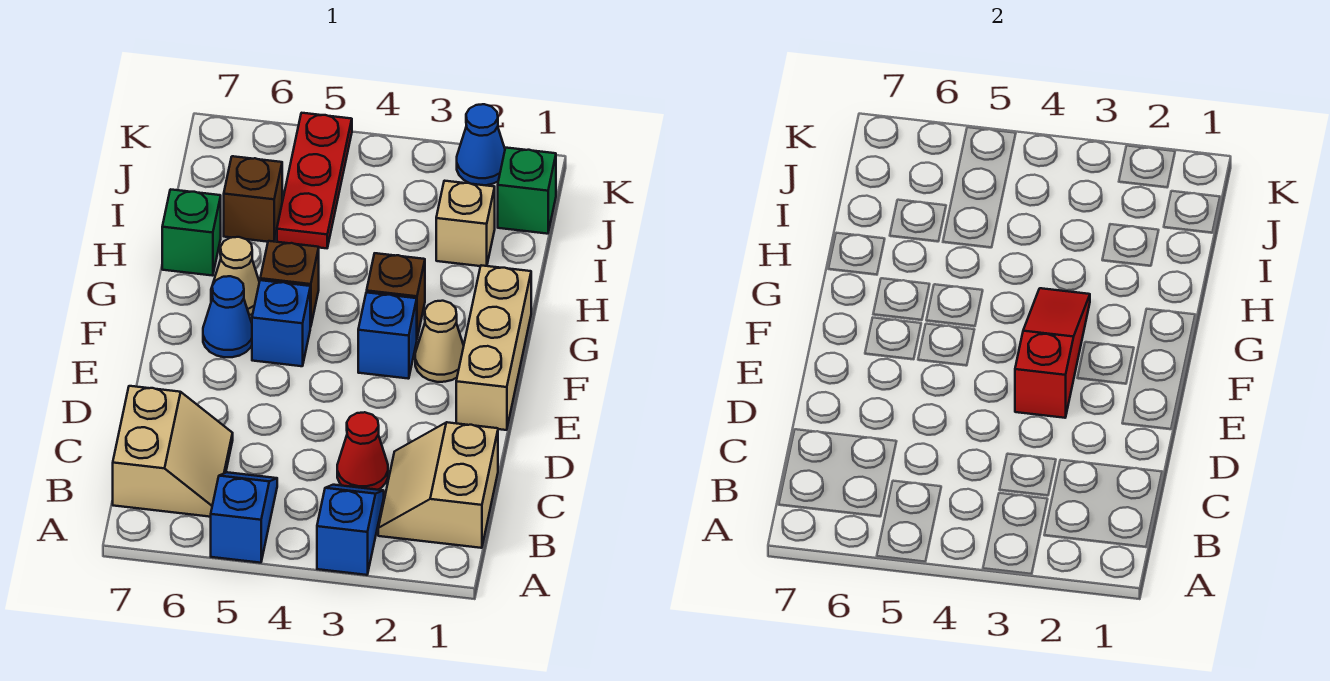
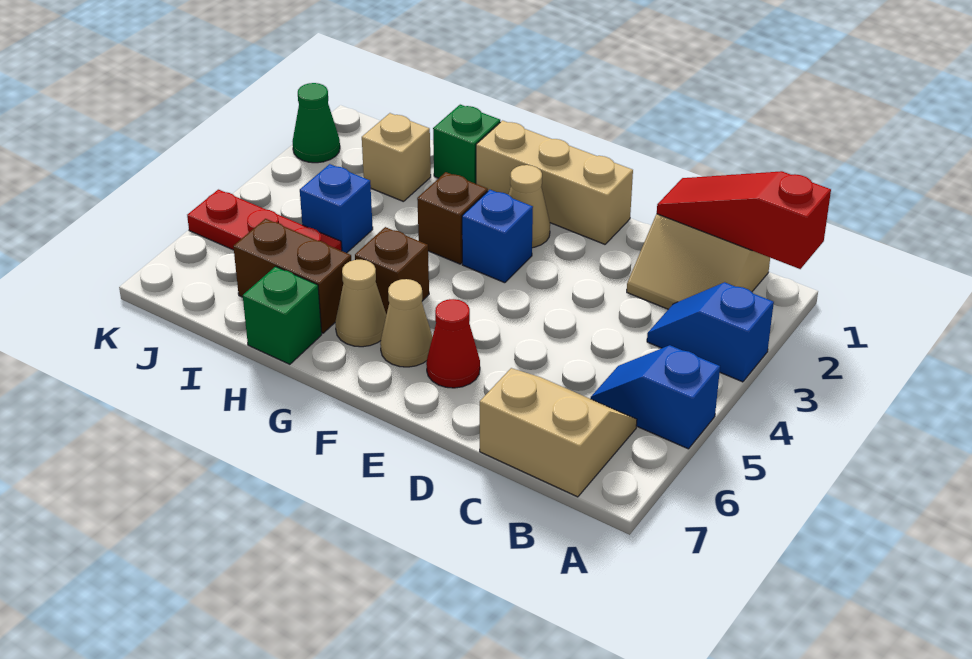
red cone C3 level 1 -> red cone E6 level 1
red slope E3:G3 level 2 top E -> red slope A1:C1 level 2 top A
blue brick F5 level 1 -> blue brick I4 level 1
blue cone F6 level 1 -> tan cone F6 level 1
brown brick I6 level 1 -> brown brick H6:I6 level 1
green brick J1 level 1 -> green brick H1 level 1
blue cone K2 level 1 -> green cone K2 level 1

